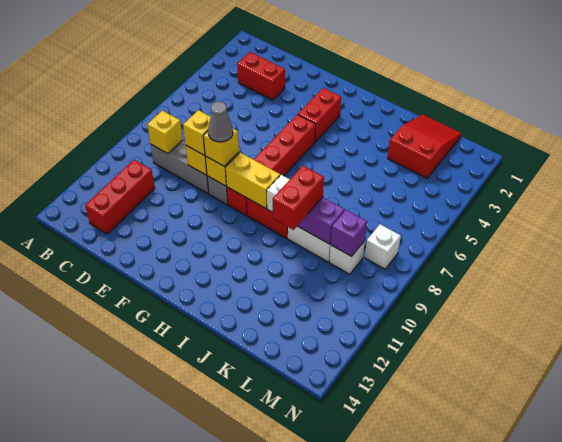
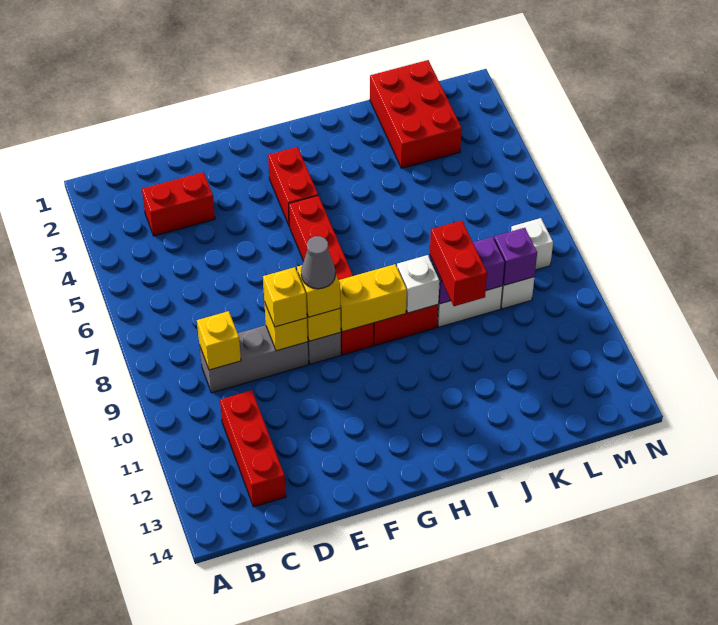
red slope K1:L3 level 1 top 3 -> red brick K1:L3 level 1

